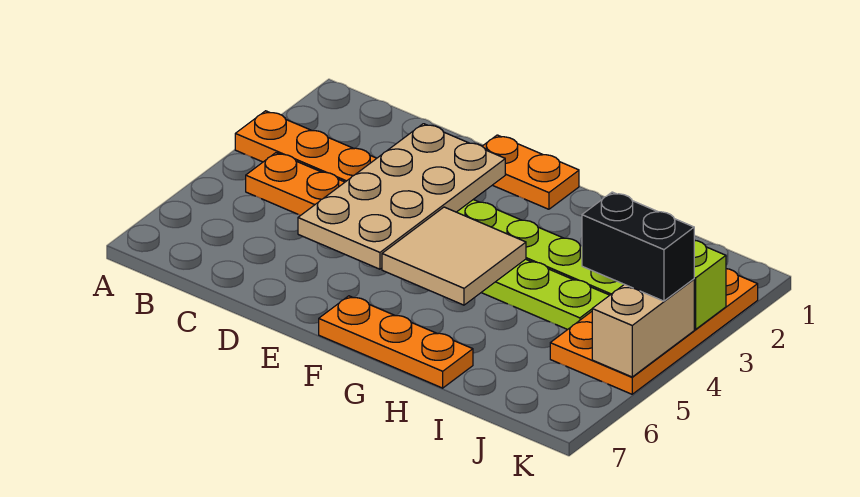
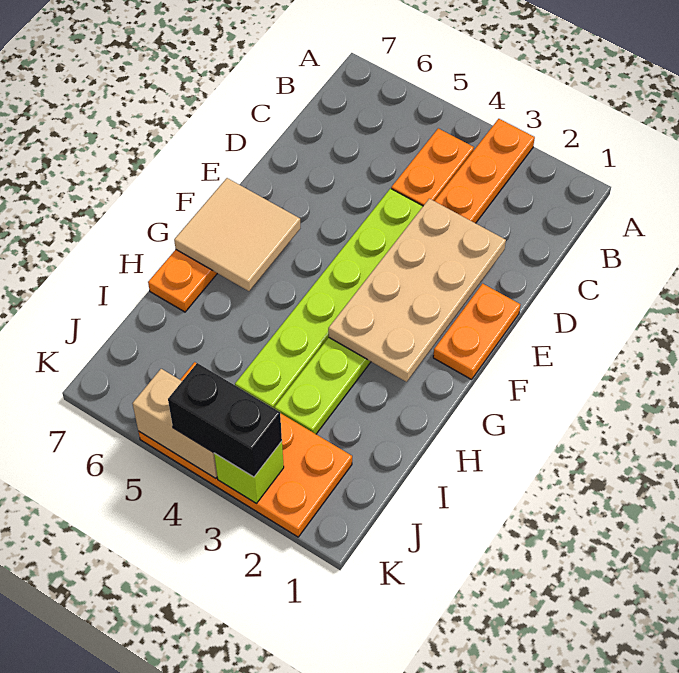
tan plate D2:E5 level 2 -> tan plate D2:G3 level 2
tan tile F4:G5 level 2 -> tan tile F6:G7 level 2
black brick J4:K4 level 3 -> black brick K3:K4 level 3

